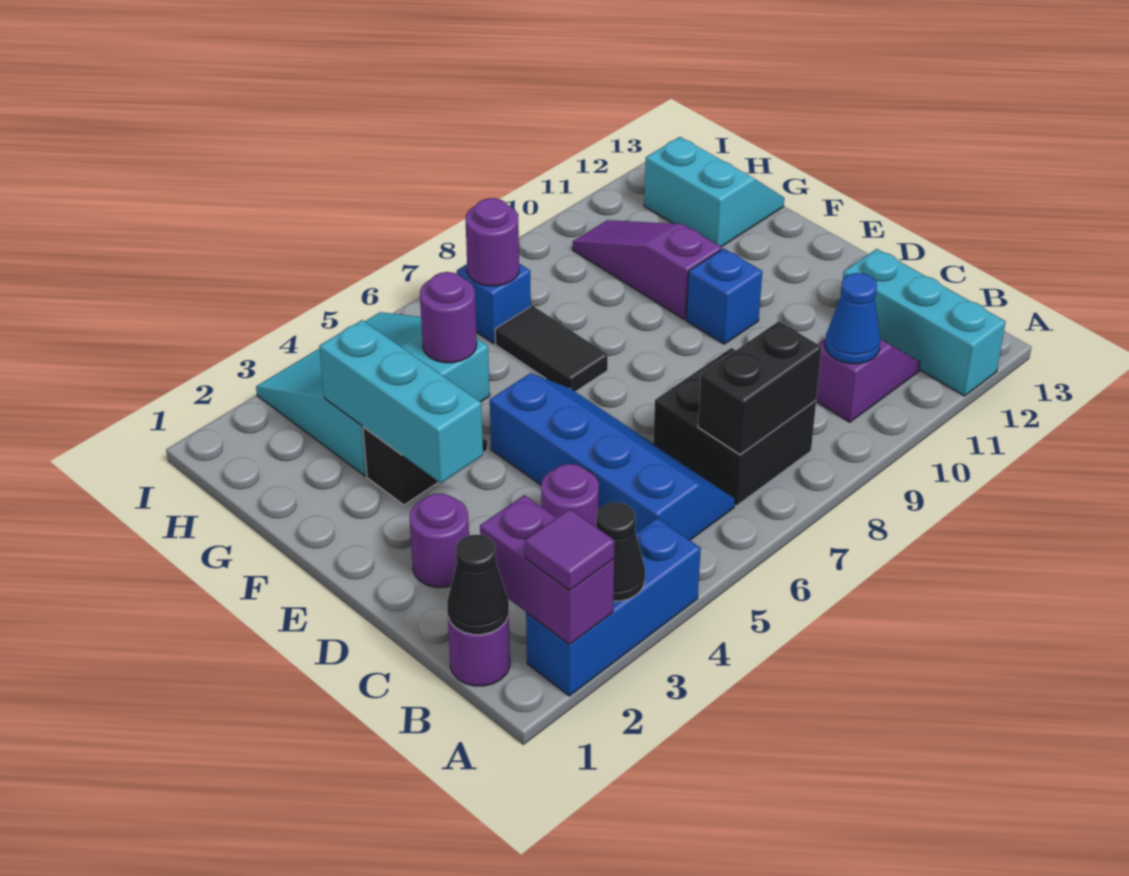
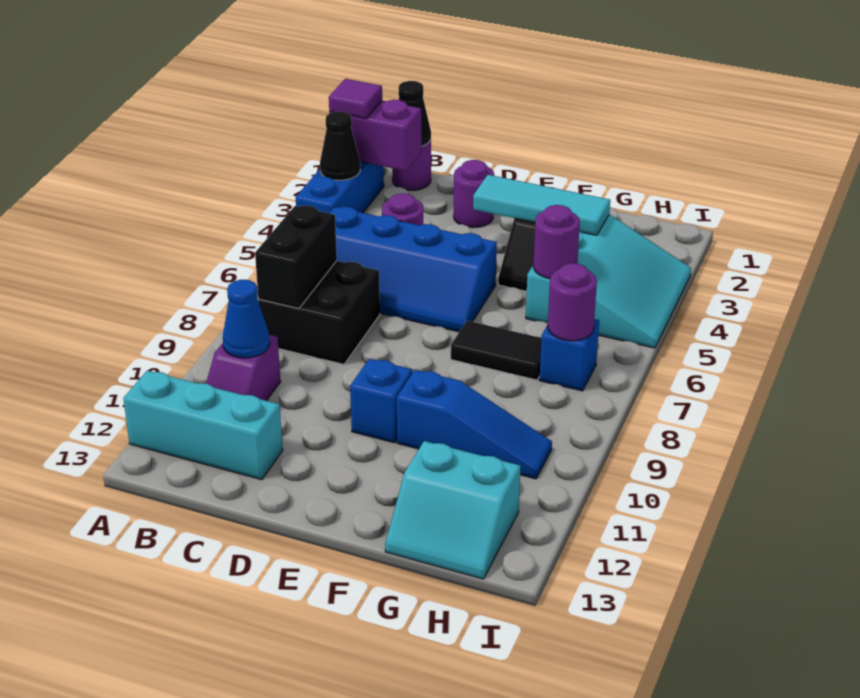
cyan brick E3:G3 level 2 -> cyan tile E3:G3 level 2
purple slope F10:H10 level 1 top F -> blue slope F10:H10 level 1 top F

